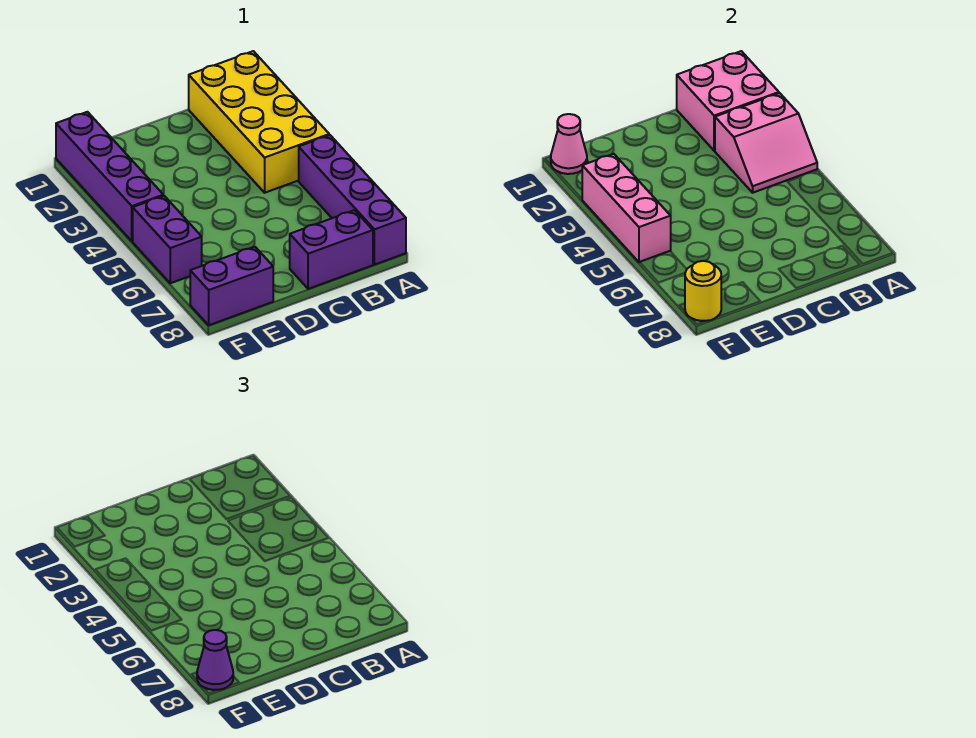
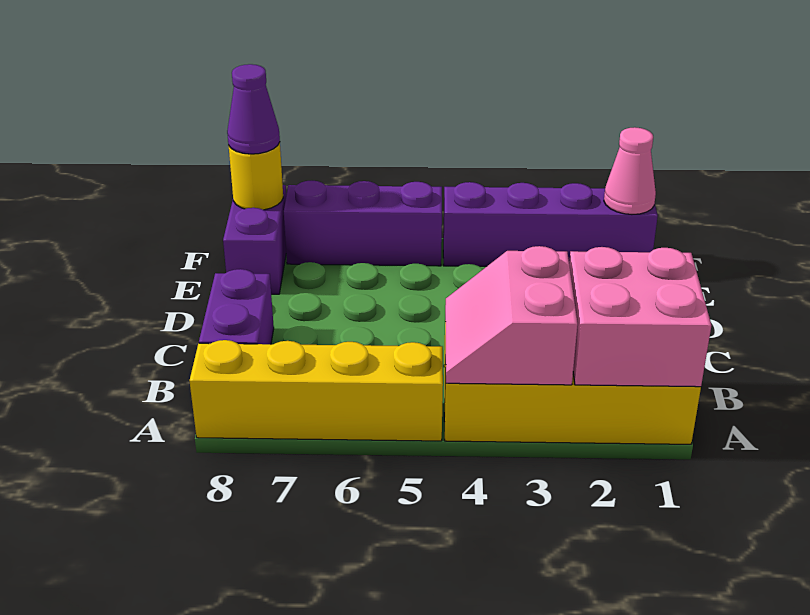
purple brick A5:A8 level 1 -> yellow brick A5:A8 level 1
pink brick F3:F5 level 2 -> none
purple brick F5:F6 level 1 -> purple brick F5:F7 level 1

